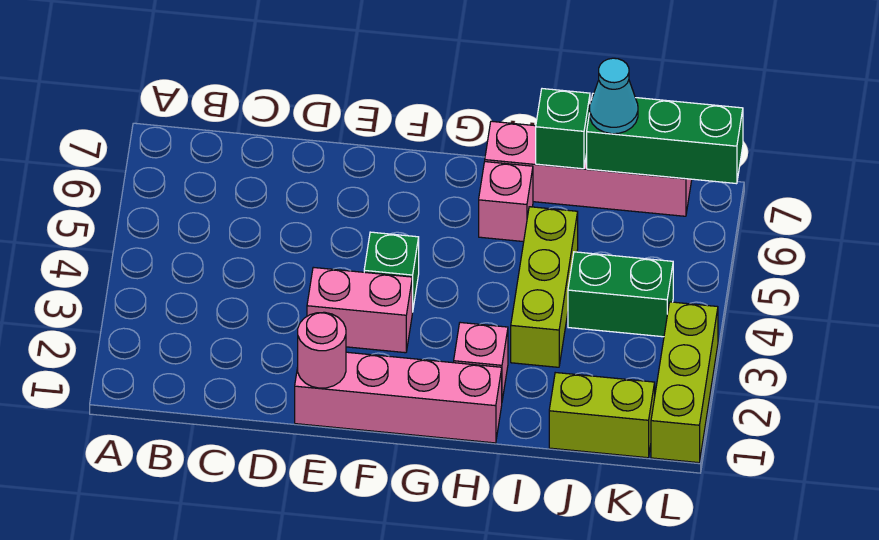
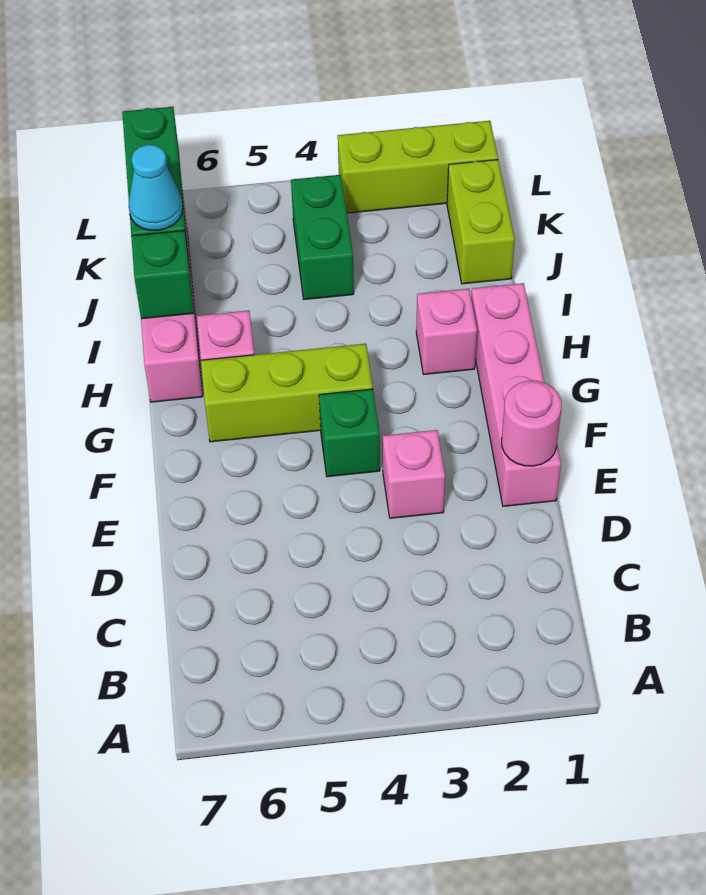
pink brick E3:F3 level 1 -> pink brick E3 level 1
lime brick I3:I5 level 1 -> lime brick G4:G6 level 1

